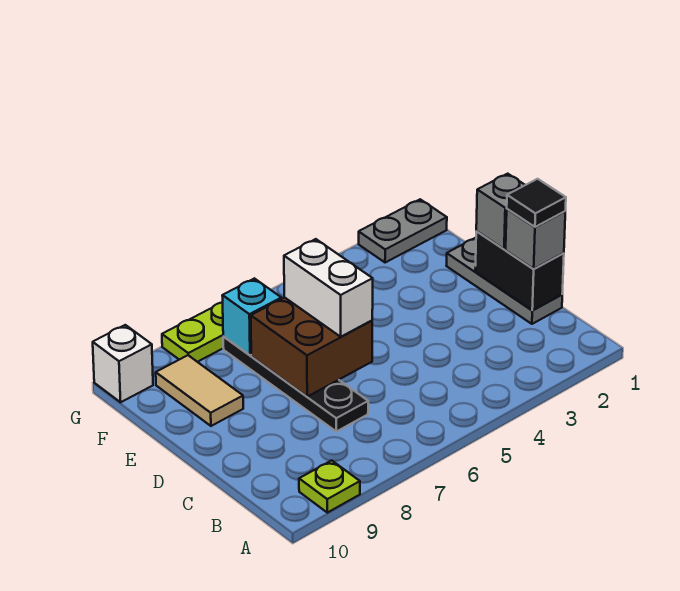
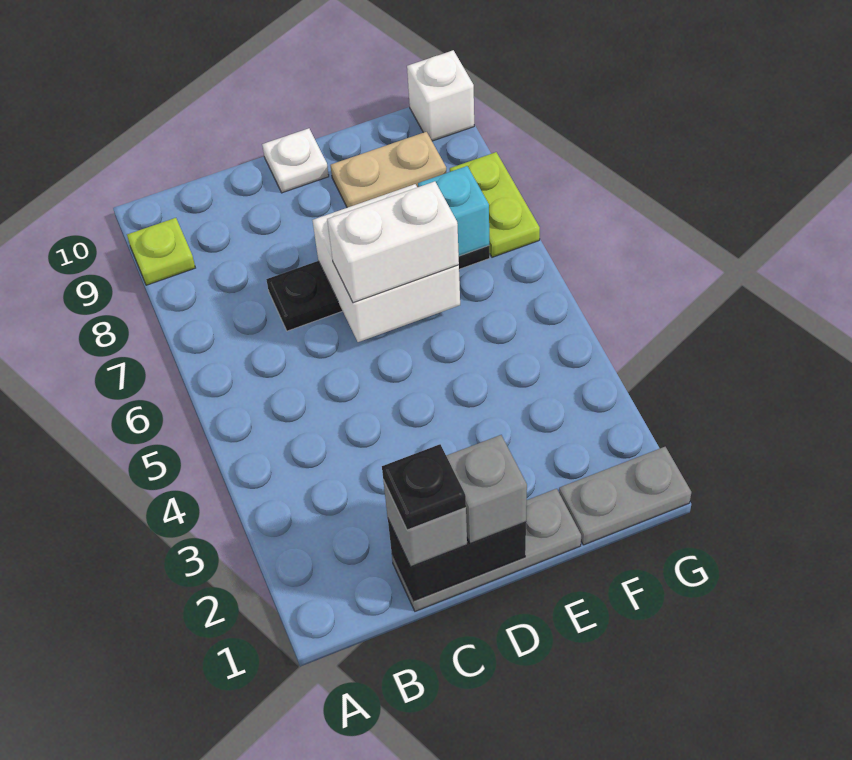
black tile C1 level 4 -> black plate C1 level 4
brown brick D6:E7 level 2 -> white brick D6:E7 level 2
none -> white plate D10 level 1
tan tile E9:F9 level 1 -> tan plate E9:F9 level 1
grey plate G1:G2 level 1 -> grey plate F1:G1 level 1

